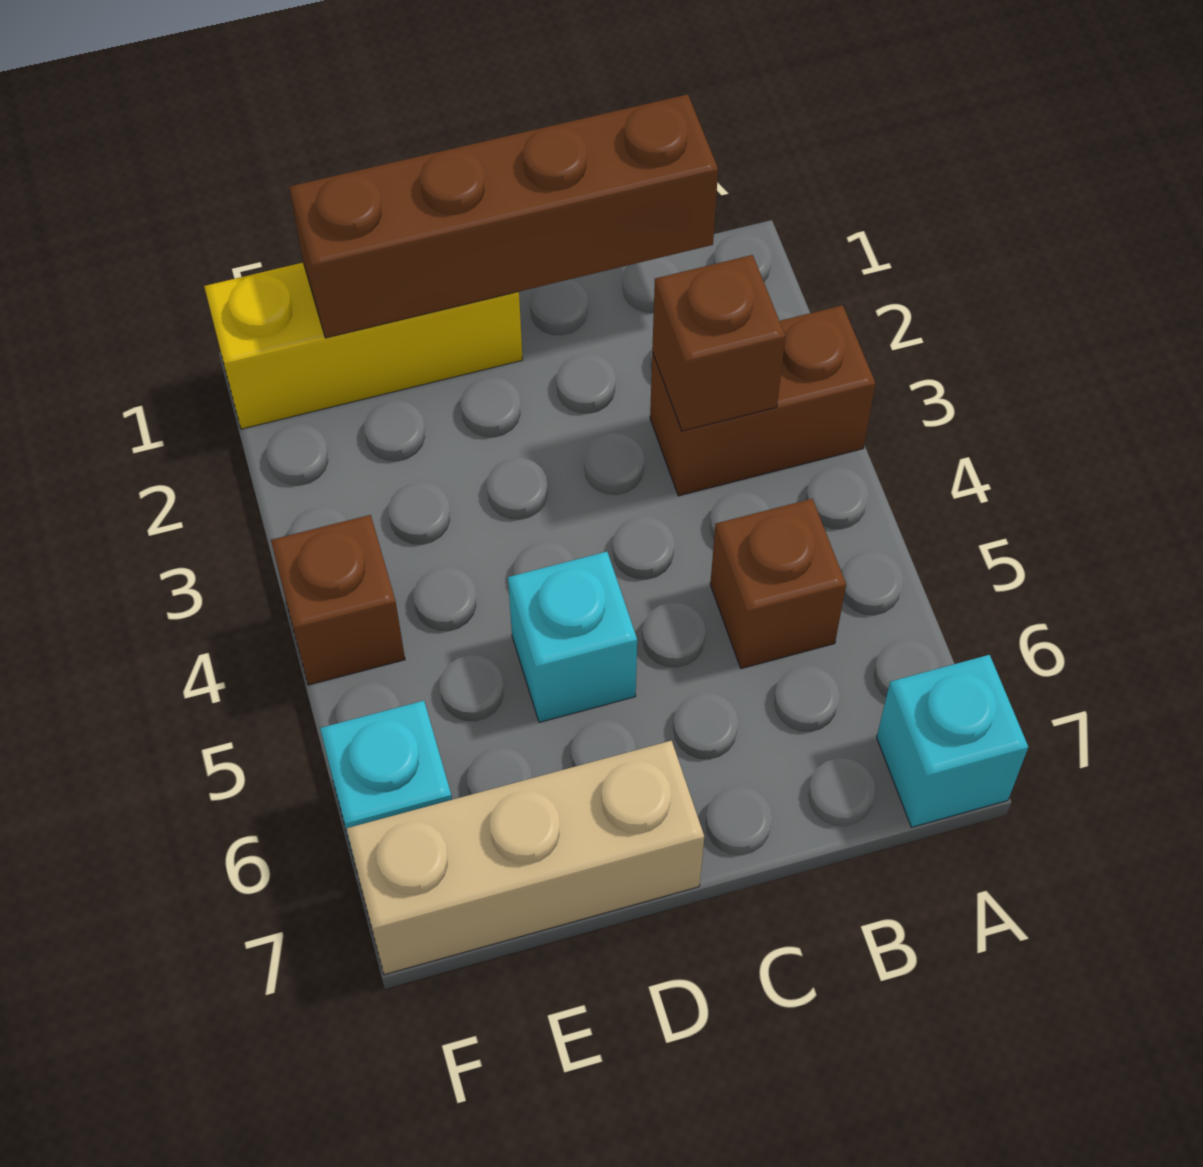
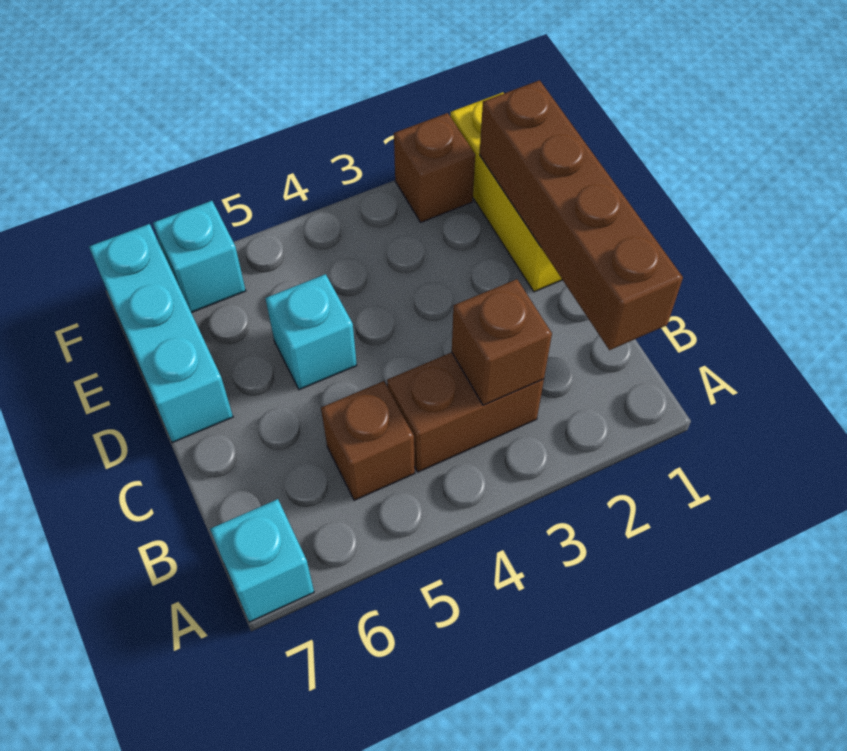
brown brick A3:B3 level 1 -> brown brick B3:B4 level 1
tan brick D7:F7 level 1 -> cyan brick D7:F7 level 1
brown brick F4 level 1 -> brown brick F2 level 1

